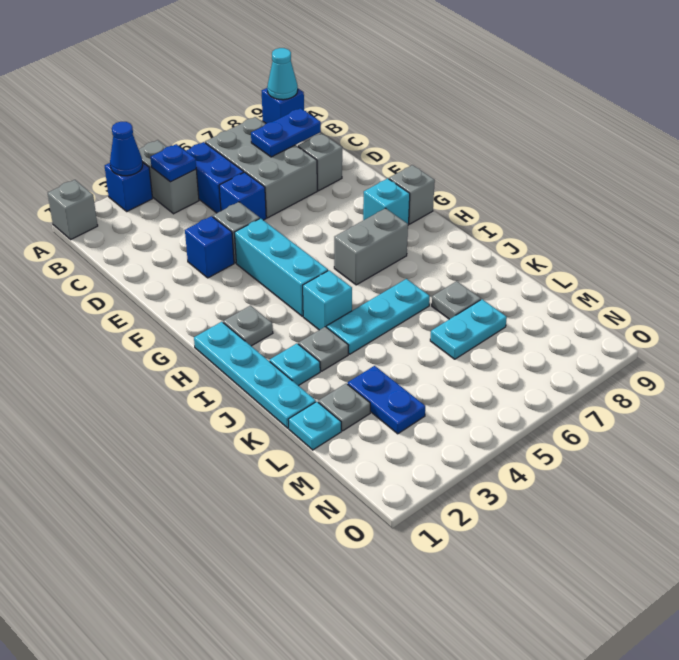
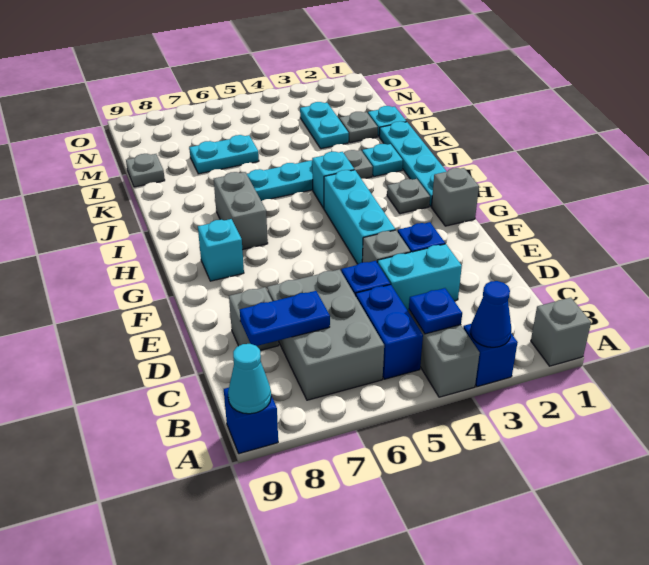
none -> cyan brick D3:D4 level 1
grey brick G9 level 1 -> grey brick G1 level 1
grey brick H6:H7 level 1 -> grey brick H7:I7 level 1
grey plate K7 level 1 -> grey plate L9 level 1
blue plate L3:M3 level 1 -> cyan plate L3:M3 level 1

